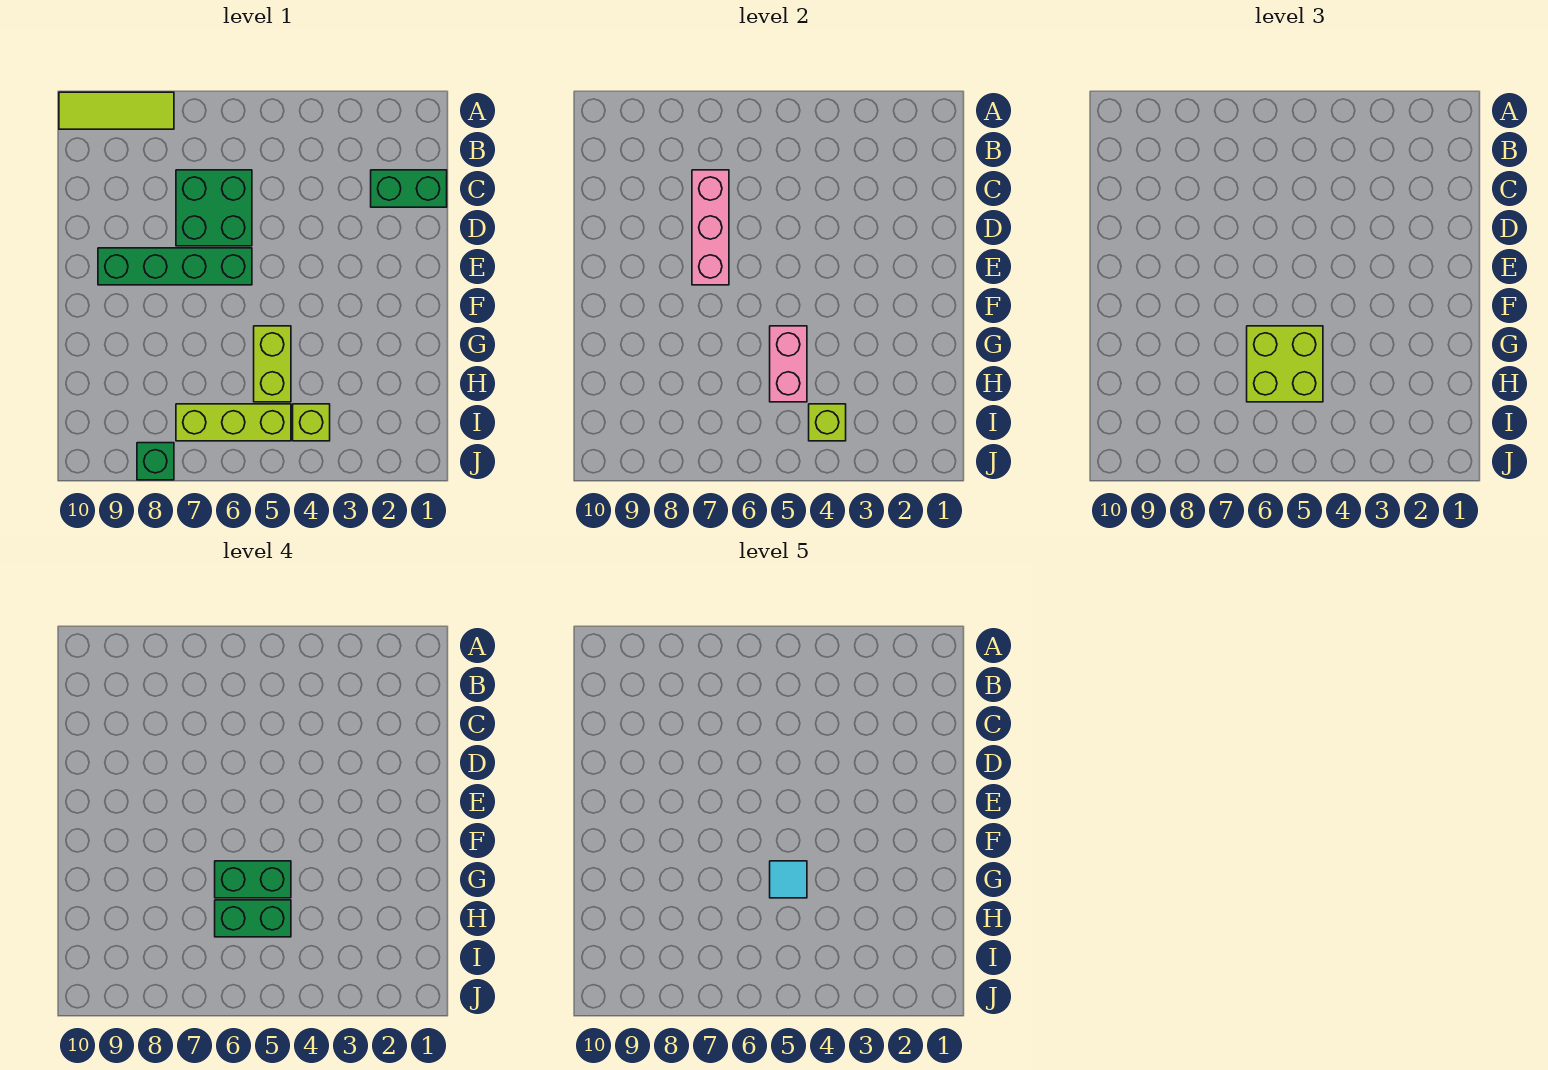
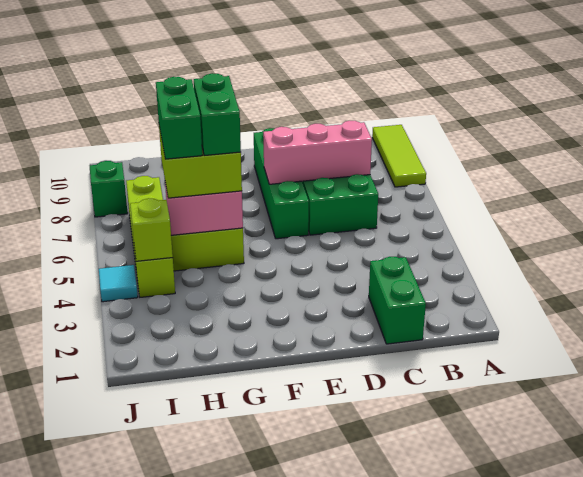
cyan tile G5 level 5 -> cyan tile J4 level 1

